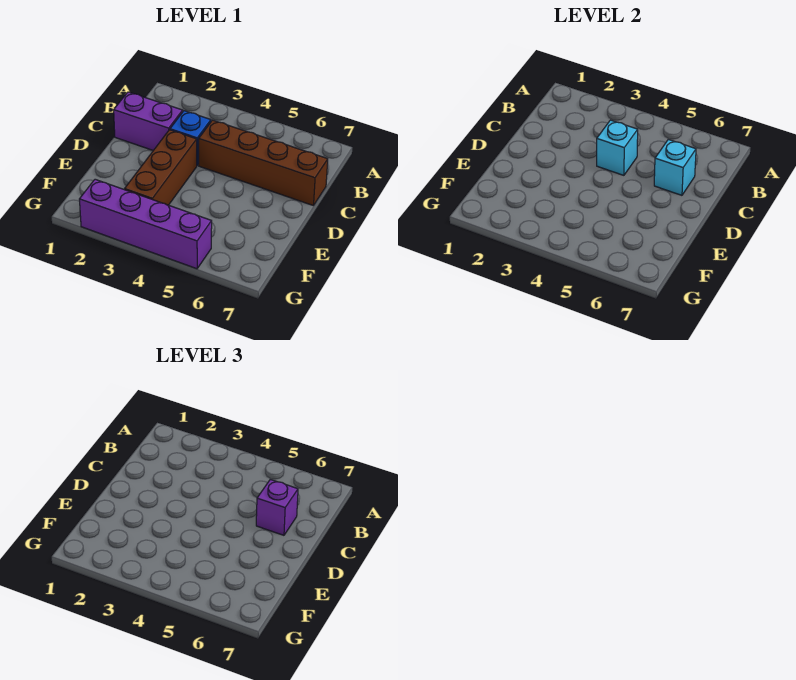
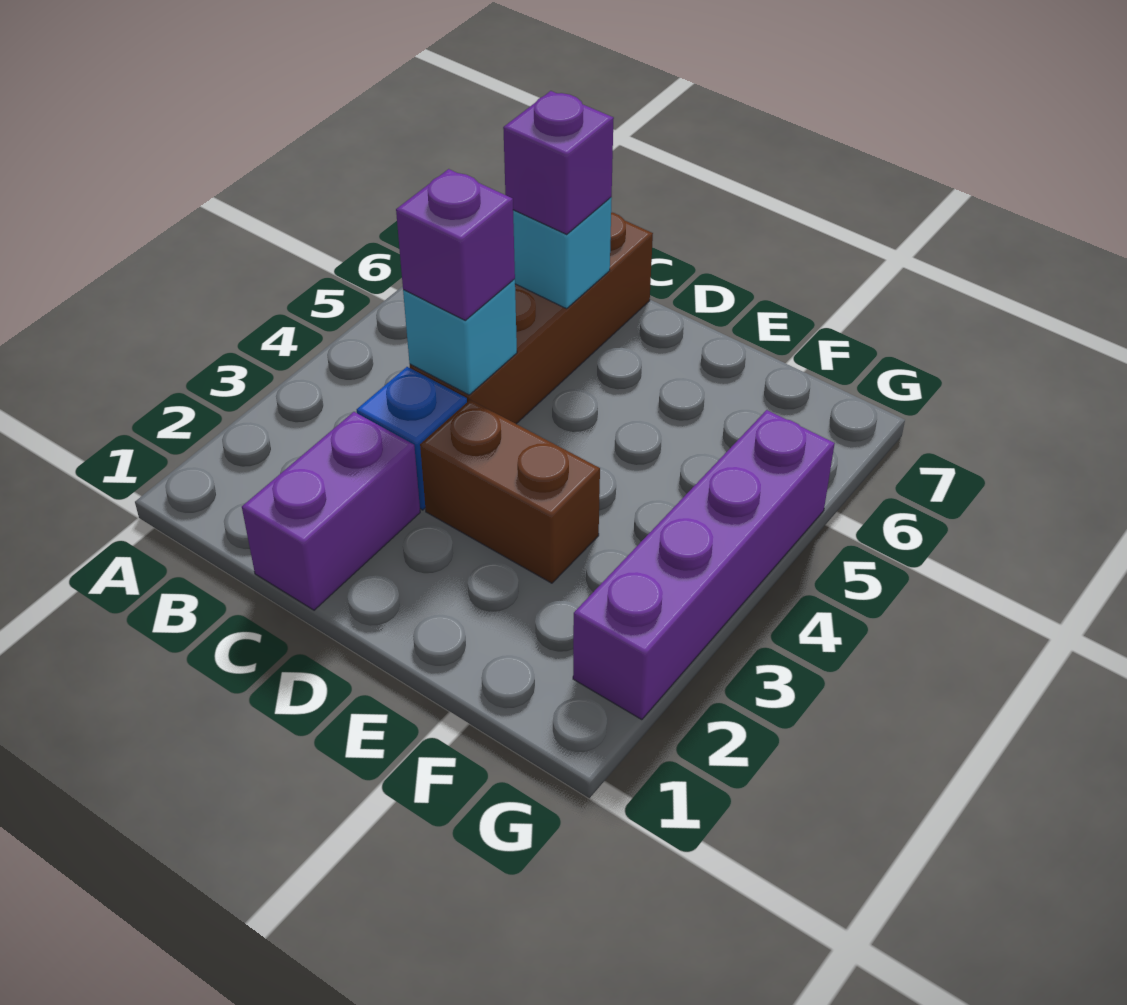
none -> purple brick C4 level 3
brown brick D3:F3 level 1 -> brown brick D3:E3 level 1

